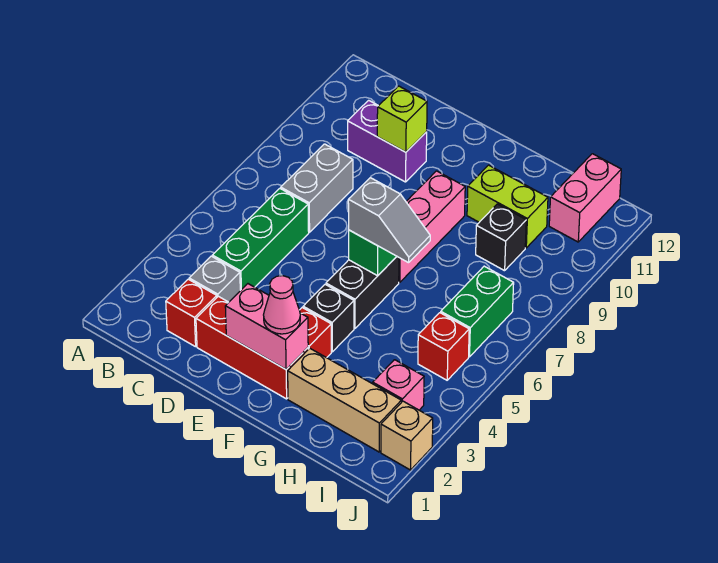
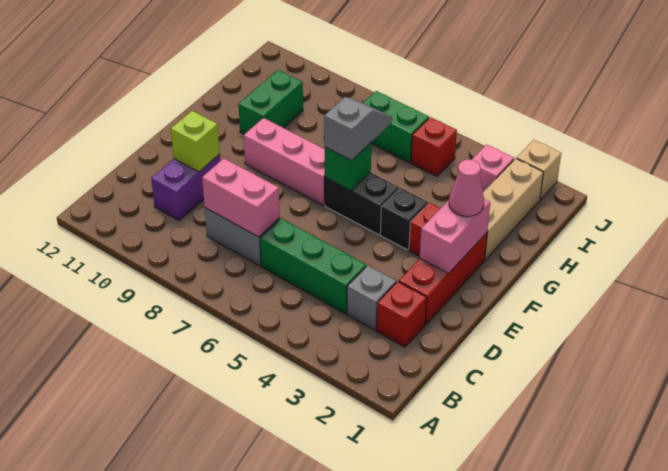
lime brick G10:H10 level 1 -> green brick G10:H10 level 1
black brick H9 level 1 -> none
pink brick I11:I12 level 1 -> pink brick C7:C8 level 2

